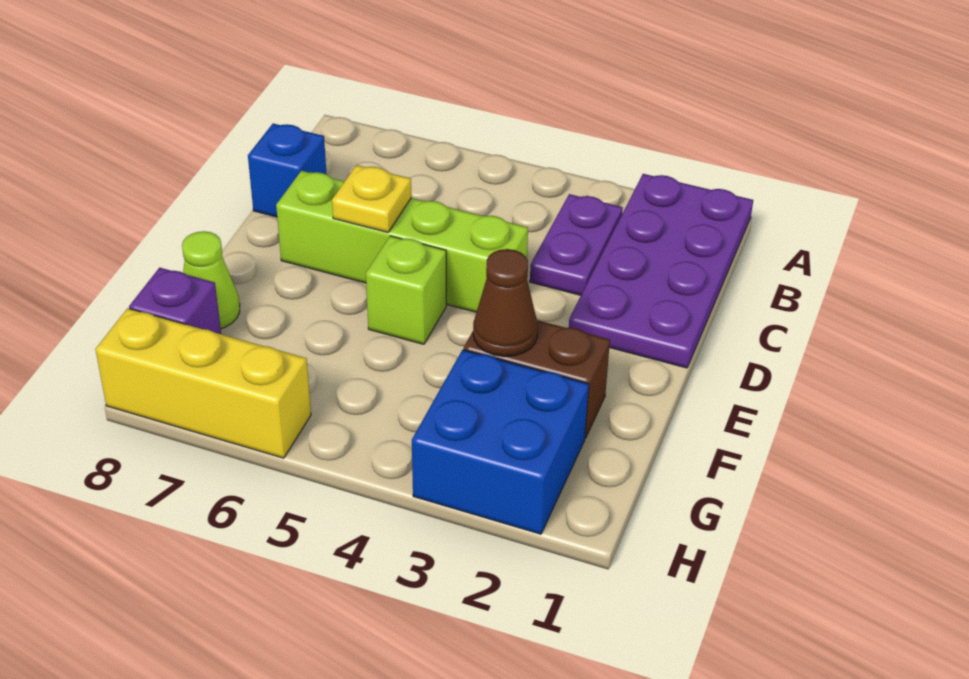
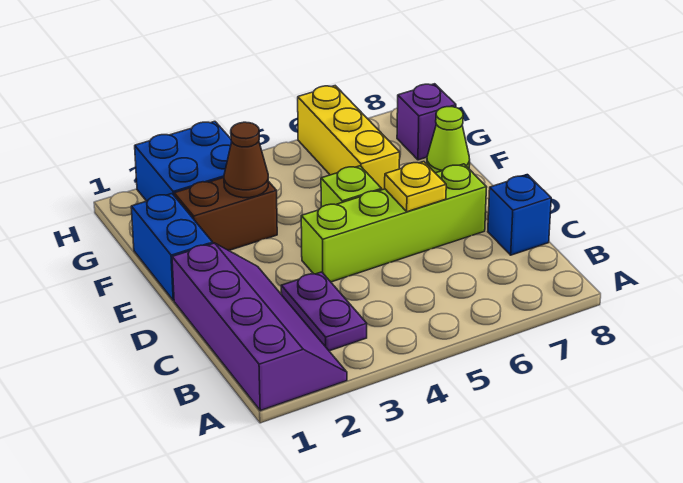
purple plate A1:D2 level 1 -> purple slope A1:D2 level 1 top 1
none -> blue brick E1:F1 level 1
yellow brick H6:H8 level 1 -> yellow brick F6:H6 level 1

